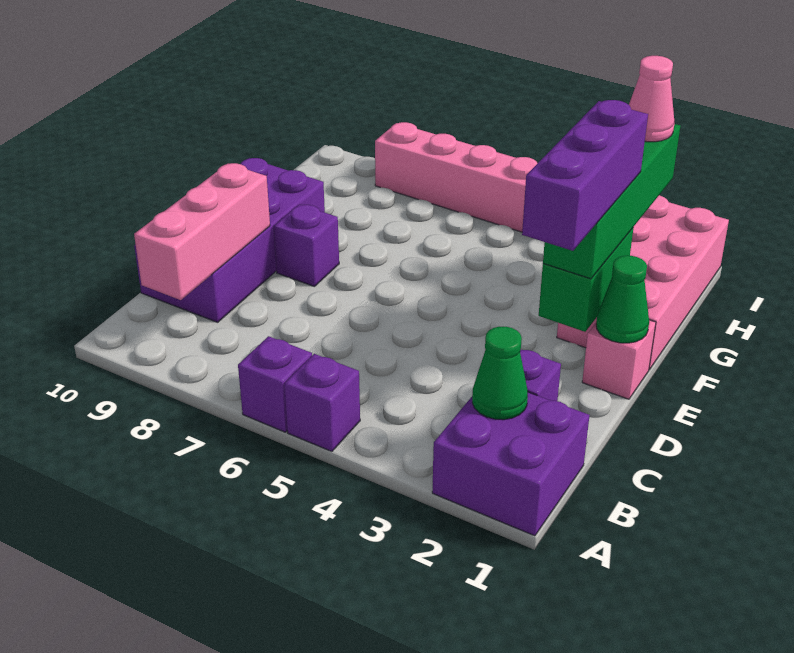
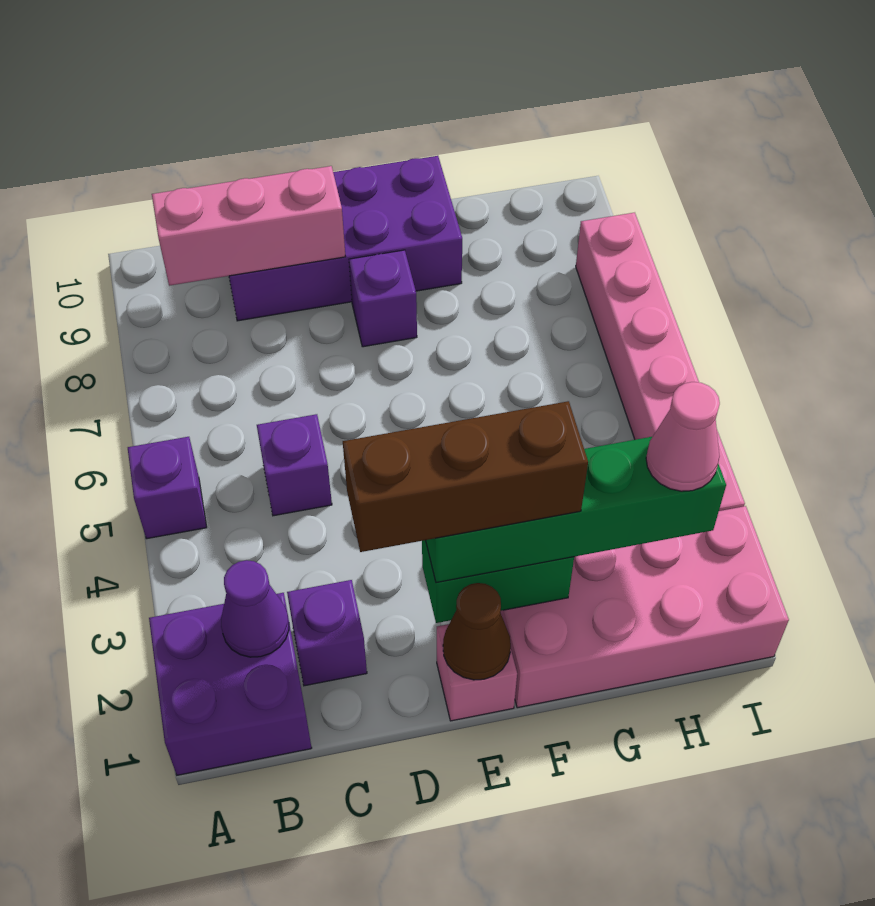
purple brick A6 level 1 -> purple brick C5 level 1
green cone B2 level 2 -> purple cone B2 level 2
purple brick D2:F2 level 4 -> brown brick D2:F2 level 4
green cone E1 level 2 -> brown cone E1 level 2

